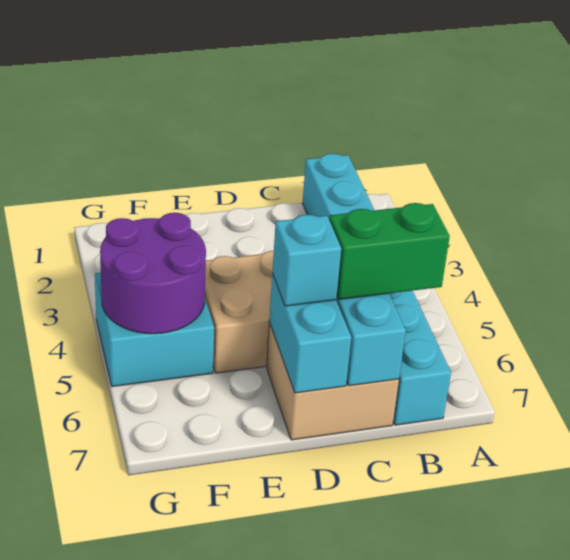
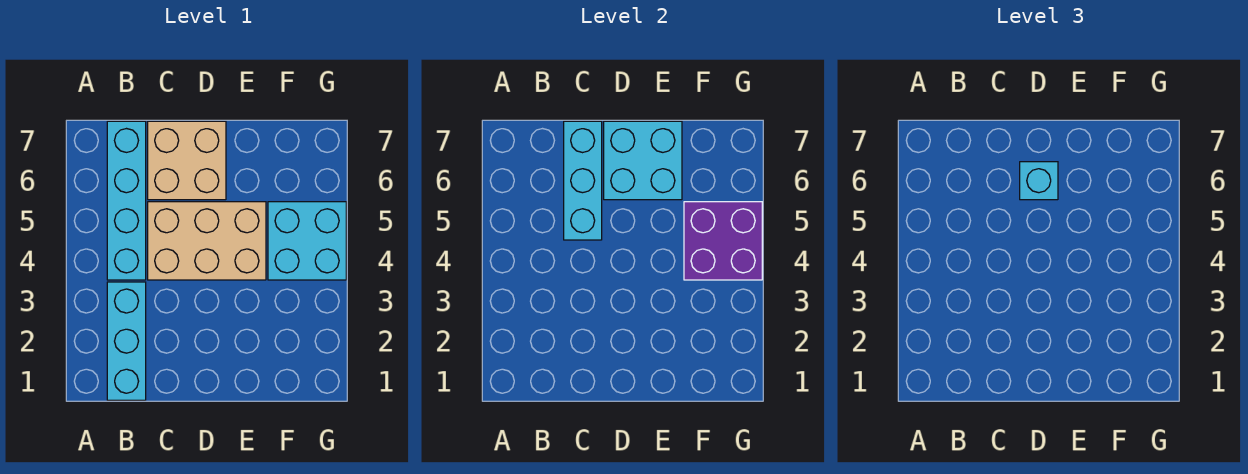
green brick B6:C6 level 3 -> none
cyan brick D6:D7 level 2 -> cyan brick D6:E7 level 2
purple round brick F4:G5 level 2 -> purple brick F4:G5 level 2

